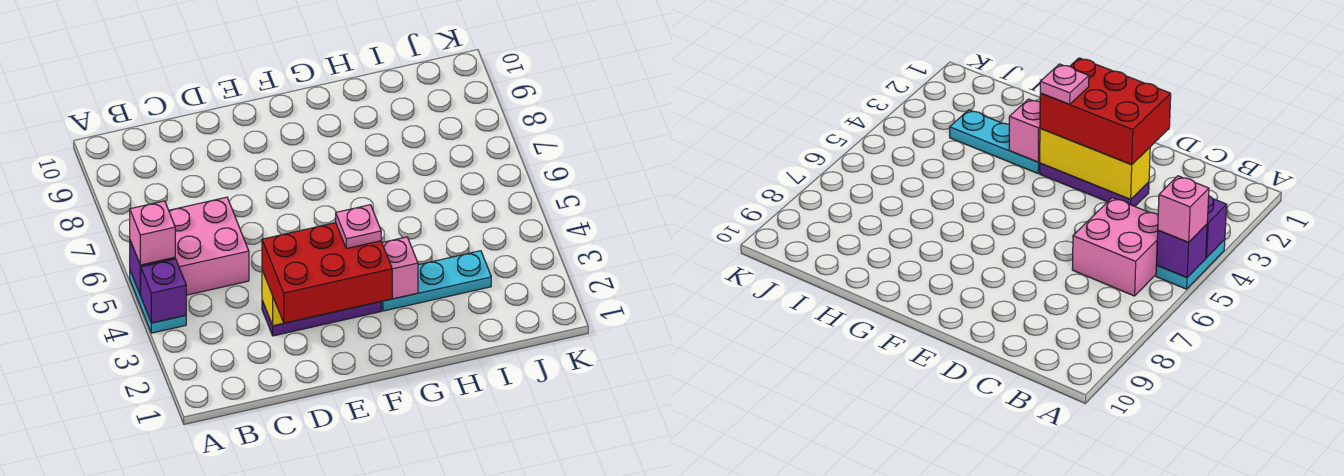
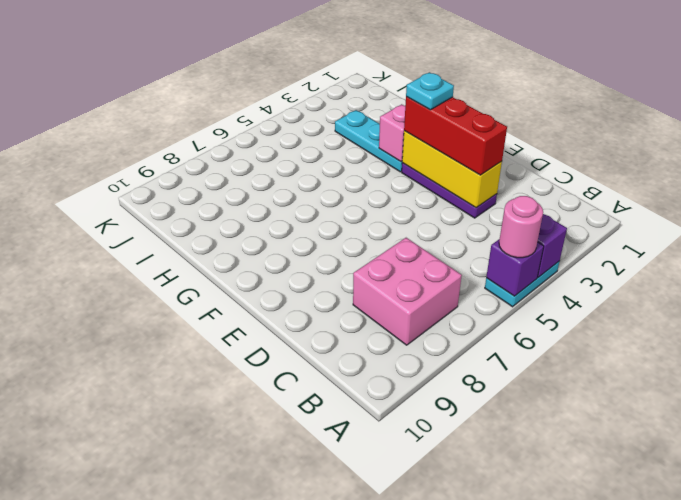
pink brick A5 level 3 -> pink round brick A5 level 3
pink brick B5:C6 level 1 -> pink brick B7:C8 level 1
red brick D2:F3 level 3 -> red brick D3:F3 level 3
pink plate F3 level 4 -> cyan plate F3 level 4

